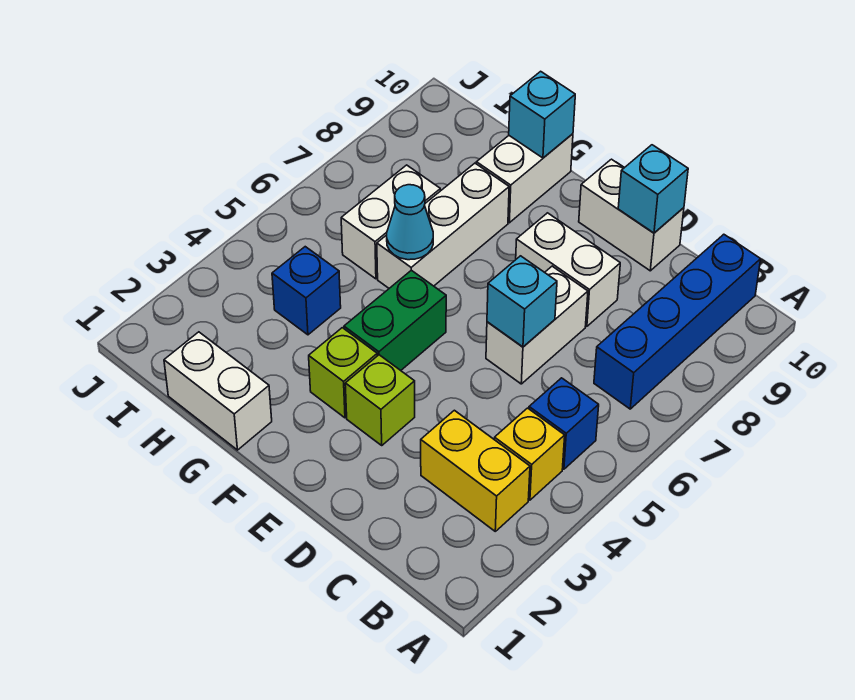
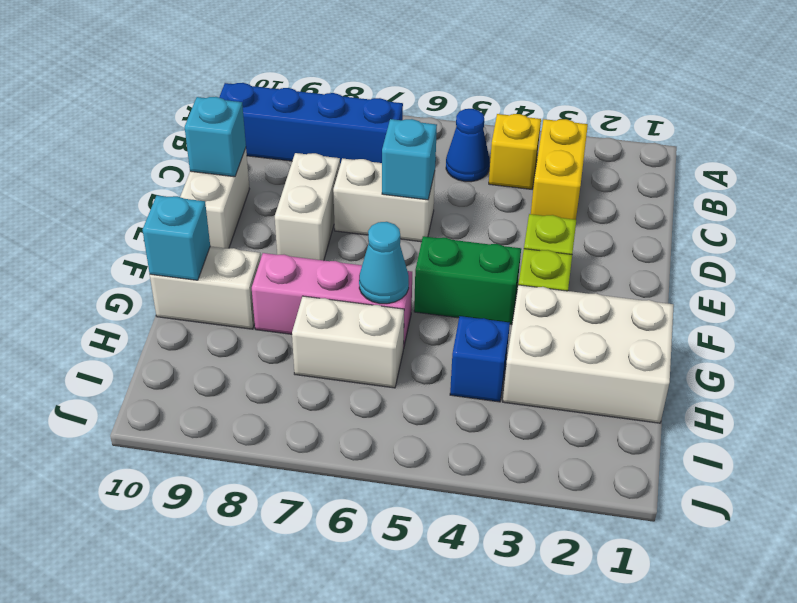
blue brick B5 level 1 -> blue cone B5 level 1
white brick G1:H1 level 1 -> white brick G1:H3 level 1
white brick G6:G8 level 1 -> pink brick G6:G8 level 1

